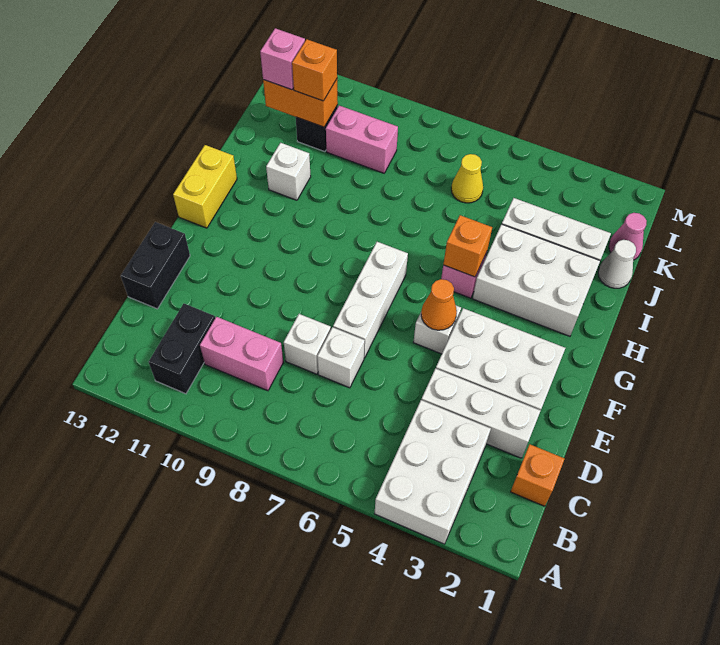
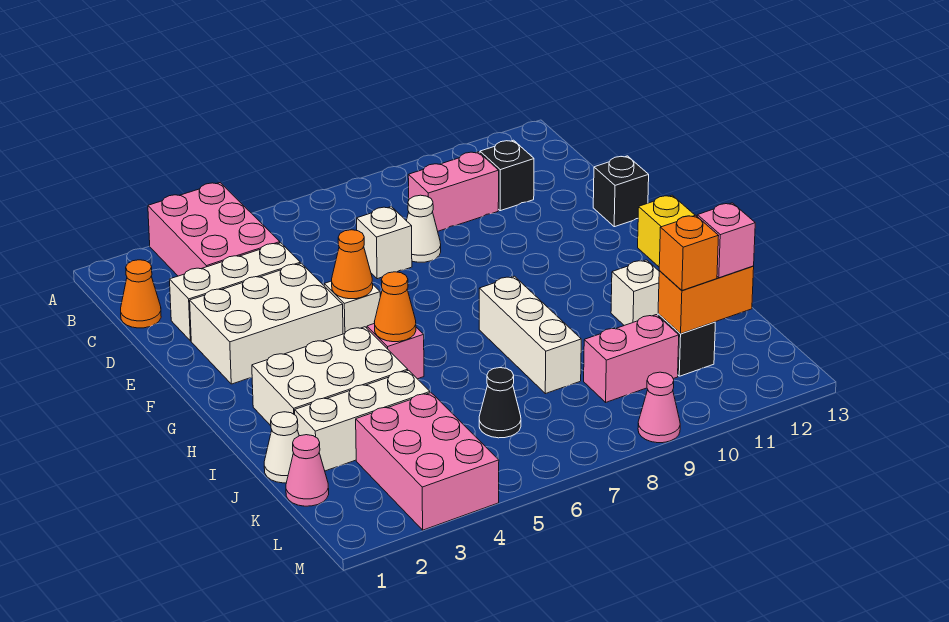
white brick A3:C4 level 1 -> pink brick A3:C4 level 1
black brick B11:C11 level 1 -> black brick C11 level 1
orange brick C1 level 1 -> orange cone C1 level 1
white brick D8 level 1 -> white cone D8 level 1
black brick D13:E13 level 1 -> black brick E13 level 1
white brick E7:G7 level 1 -> white brick H8:J8 level 1
orange brick H5 level 2 -> orange cone H5 level 2
none -> pink brick K3:M4 level 1
yellow cone K6 level 1 -> black cone K6 level 1
none -> pink cone M9 level 1

